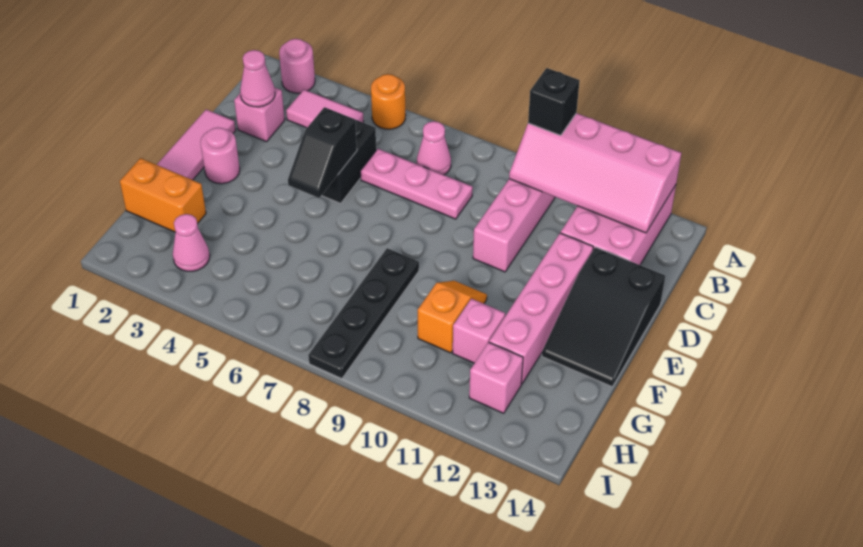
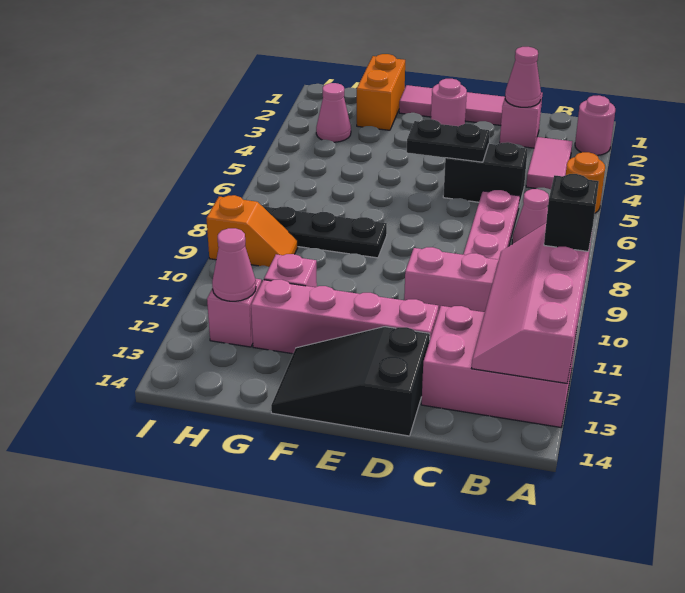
black slope D5:E5 level 2 top D -> black plate D5:E5 level 2
orange slope F10:G10 level 1 top G -> orange slope H9:I9 level 1 top I
none -> pink cone H12 level 2

